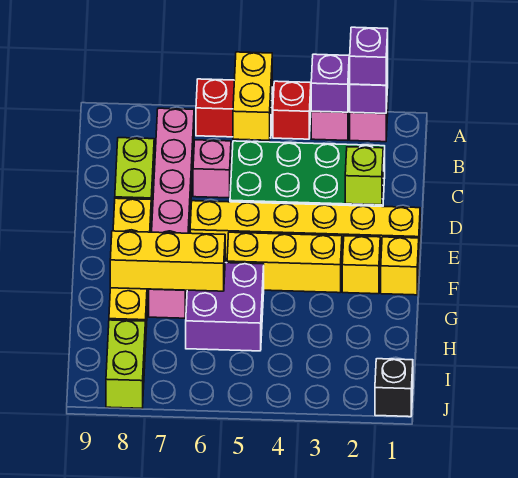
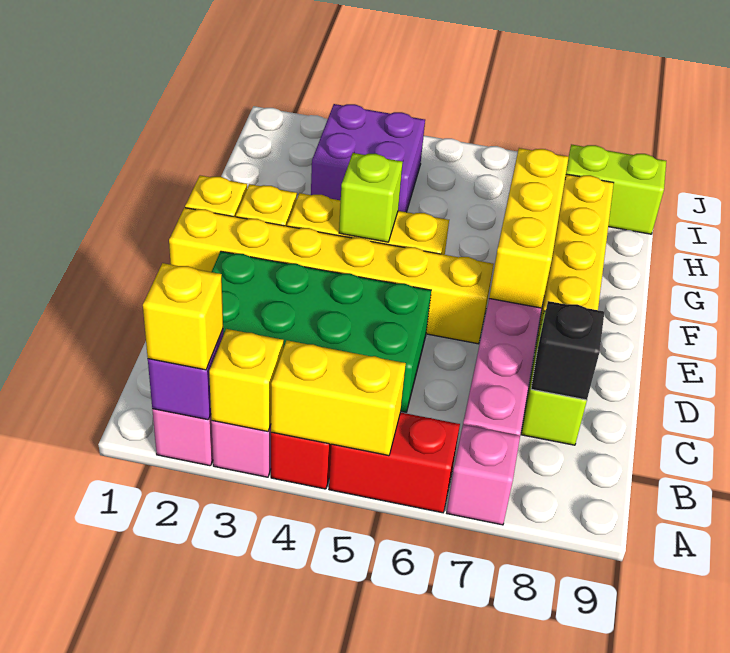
purple brick A2 level 3 -> yellow brick A2 level 3
purple brick A3 level 2 -> yellow brick A3 level 2
yellow brick A5:B5 level 2 -> yellow brick A4:A5 level 2
pink brick C6 level 1 -> pink brick A7 level 1
lime brick D2 level 2 -> lime brick F4 level 2
purple brick G5:H6 level 1 -> purple brick H3:I4 level 1
yellow brick G6:G8 level 2 -> yellow brick E7:G7 level 2
lime brick I8:J8 level 1 -> lime brick I8:I9 level 1
black brick J1 level 1 -> black brick C8 level 2

